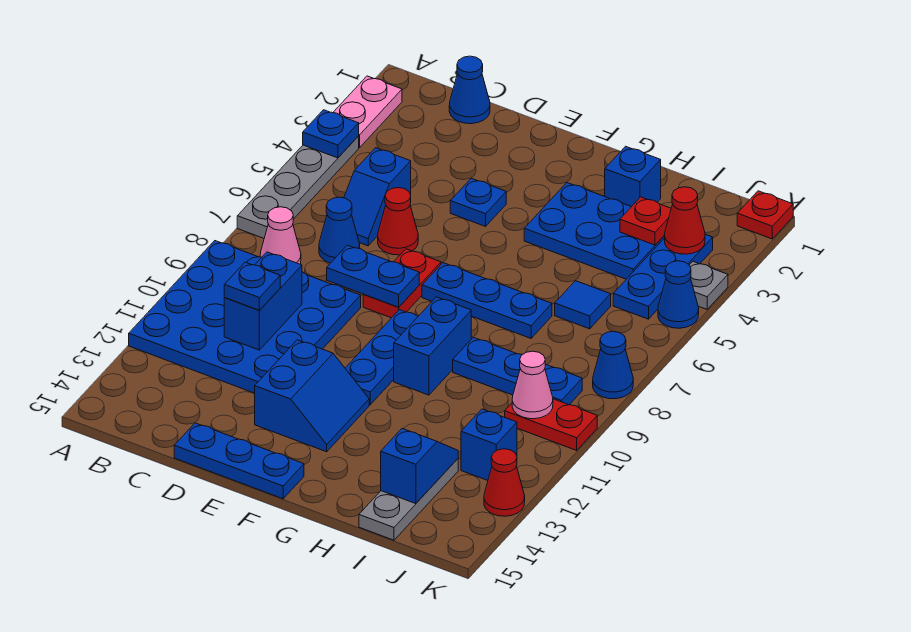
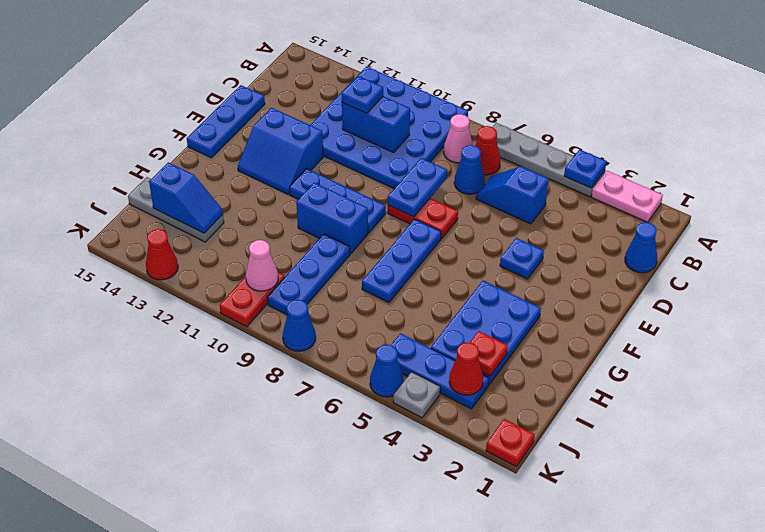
red cone D6 level 1 -> red cone B7 level 1
blue brick H2 level 1 -> none
blue tile I6 level 1 -> none
blue brick J12 level 1 -> none

